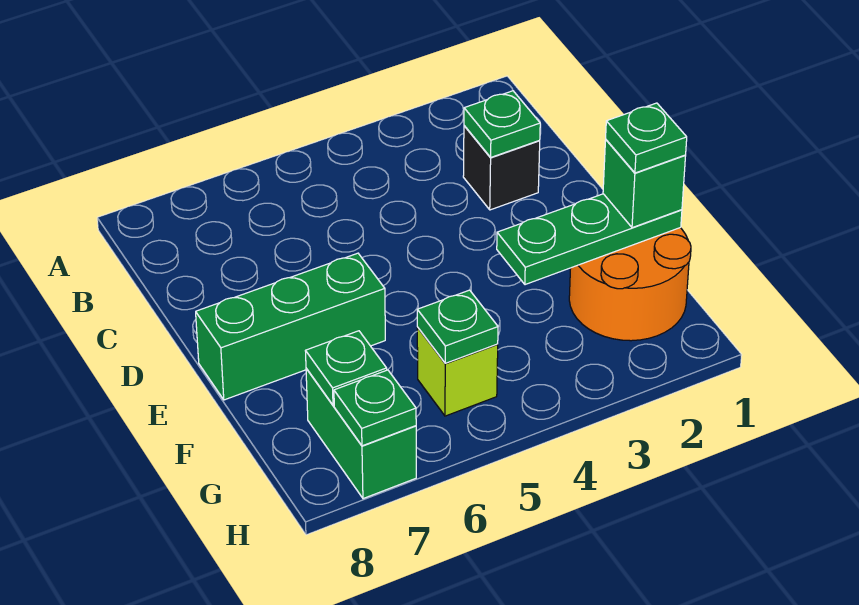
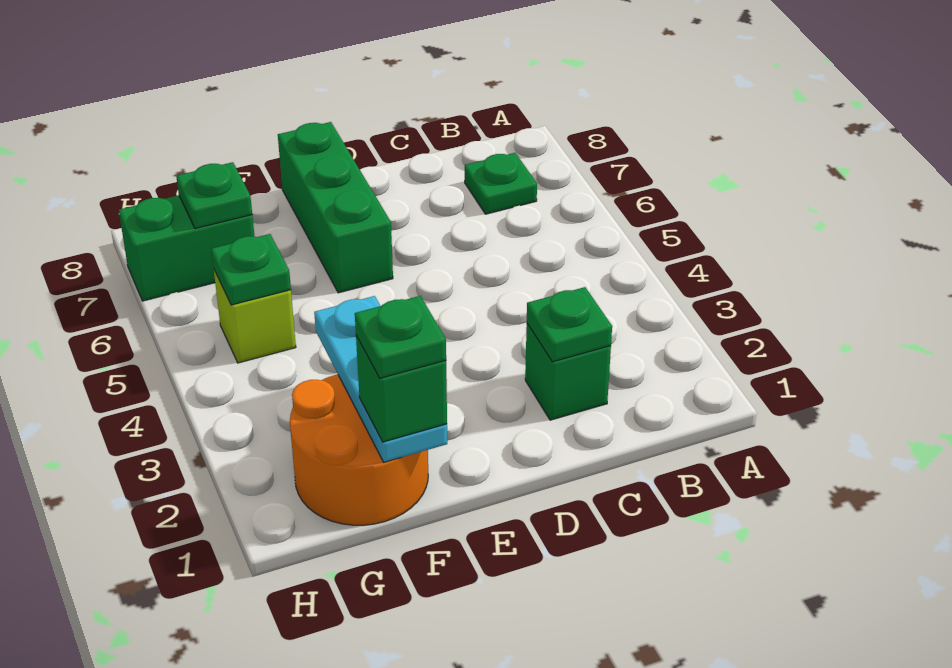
black brick C2 level 1 -> green brick C2 level 1
green plate F1:F3 level 2 -> cyan plate F1:F3 level 2
green plate H7 level 2 -> green plate B7 level 1

